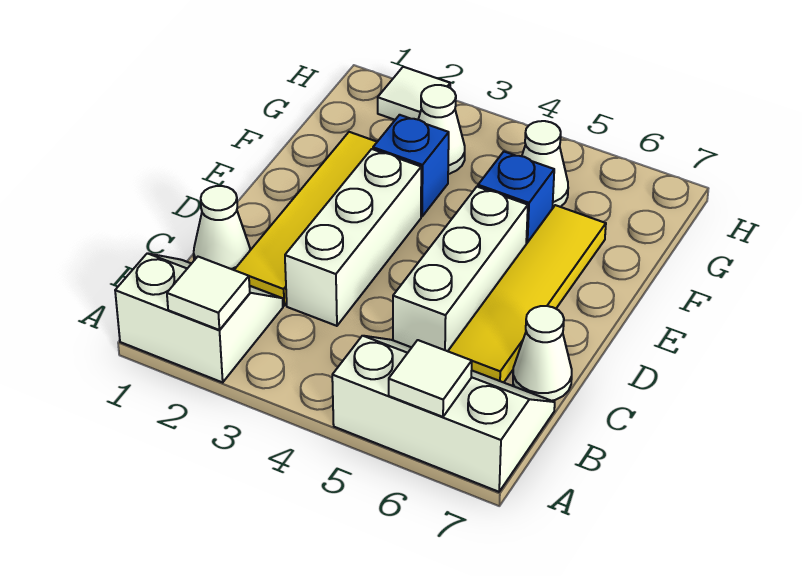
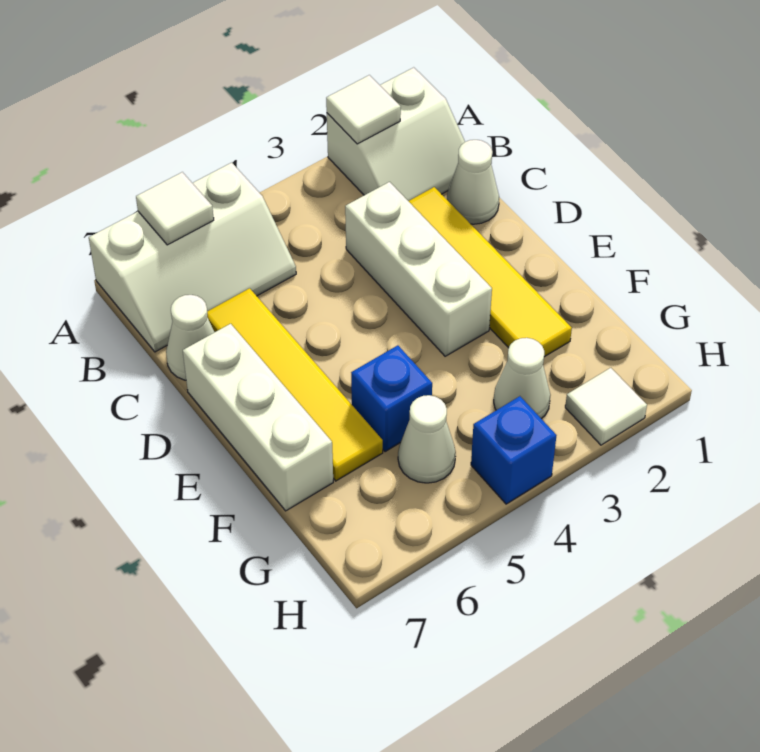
white brick C5:E5 level 1 -> white brick D7:F7 level 1
blue brick F3 level 1 -> blue brick H4 level 1

